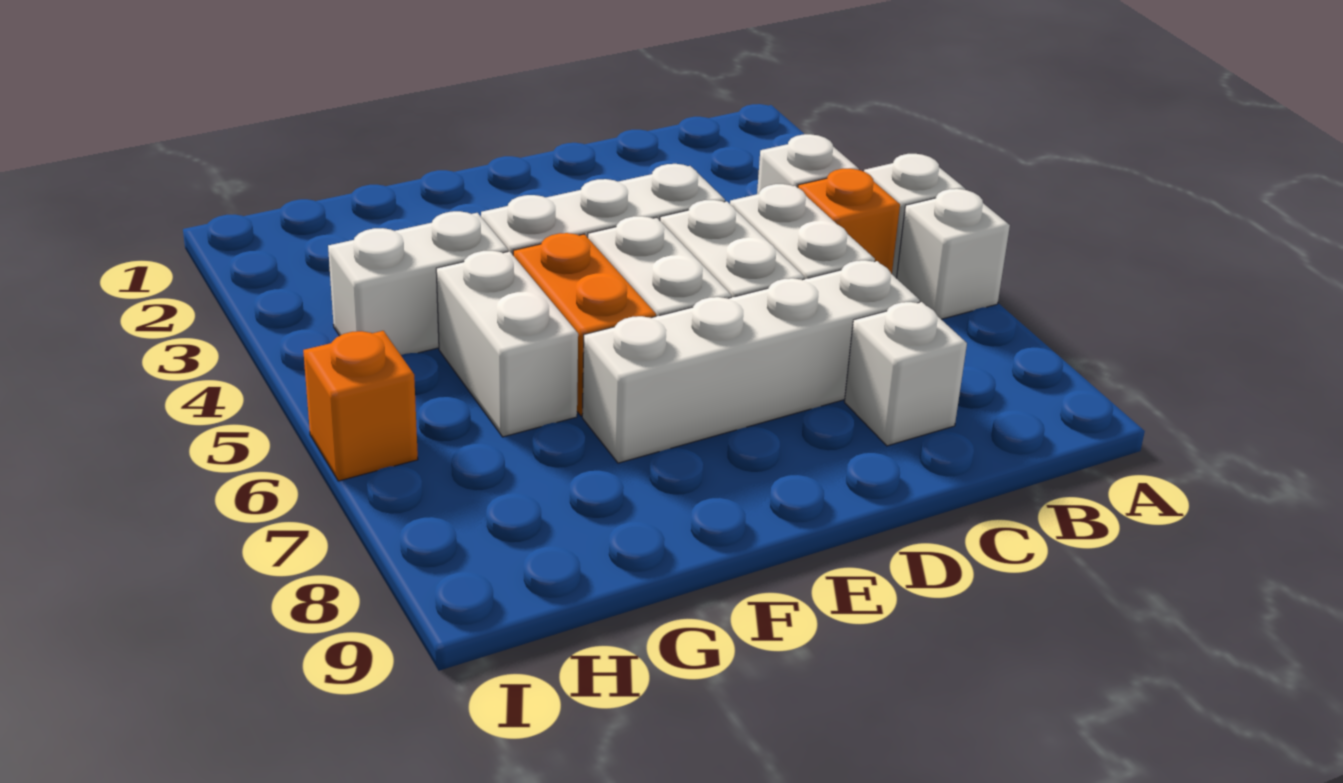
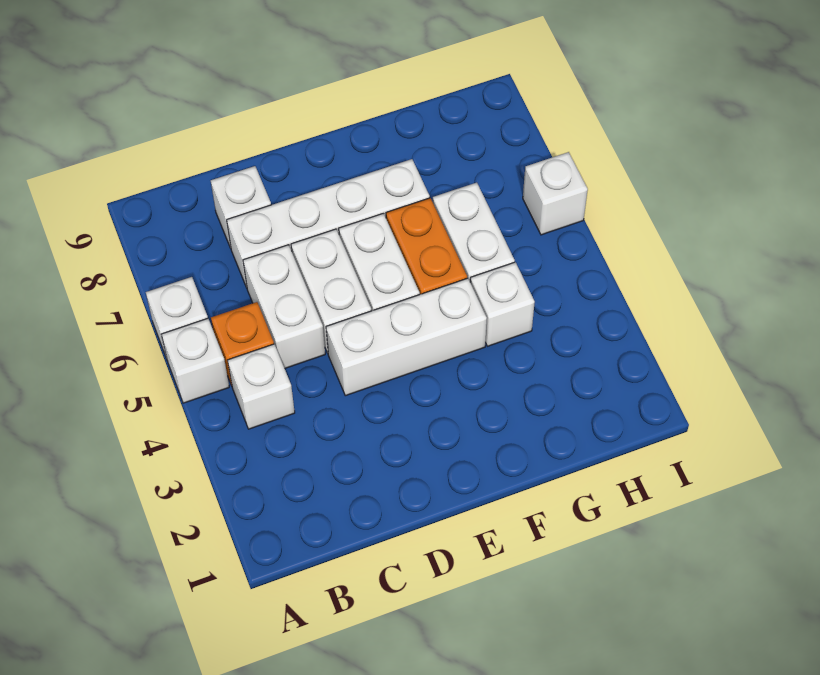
white brick G4:H4 level 1 -> white brick G4 level 1
orange brick I6 level 1 -> white brick I6 level 1

